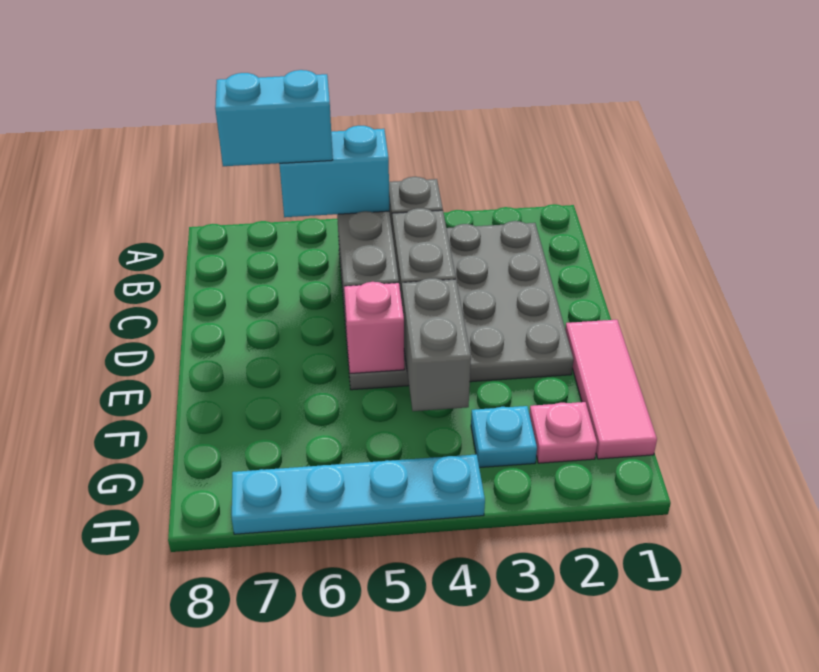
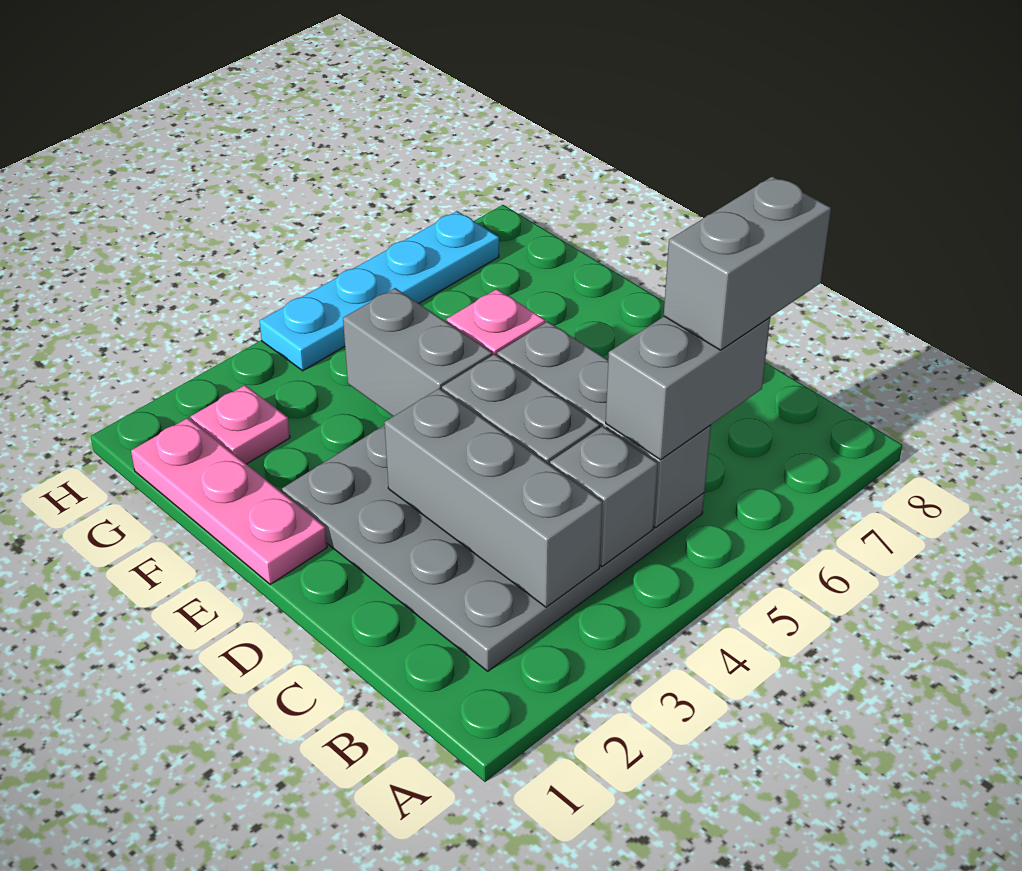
none -> grey brick B3:D3 level 2
cyan brick B5:B6 level 3 -> grey brick B5:B6 level 3
cyan brick B6:B7 level 4 -> grey brick B6:B7 level 4
pink tile E1:G1 level 1 -> pink plate E1:G1 level 1
cyan plate G3 level 1 -> none

